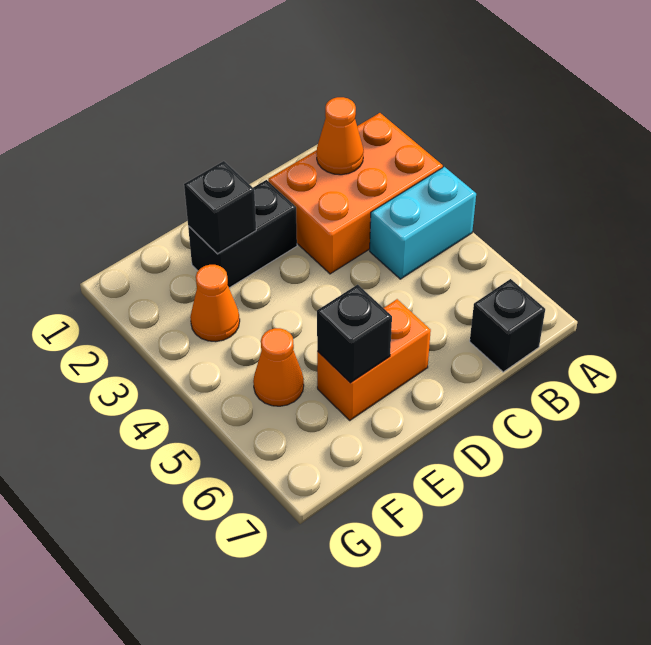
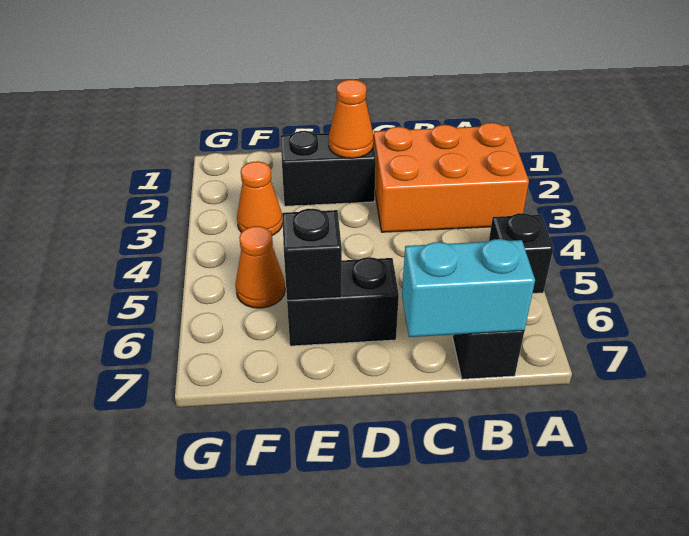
cyan brick A4:B4 level 1 -> cyan brick B7:C7 level 2
orange cone B2 level 2 -> orange cone D2 level 2
orange brick D6:E6 level 1 -> black brick D6:E6 level 1
black brick E2 level 2 -> black brick A5 level 1

